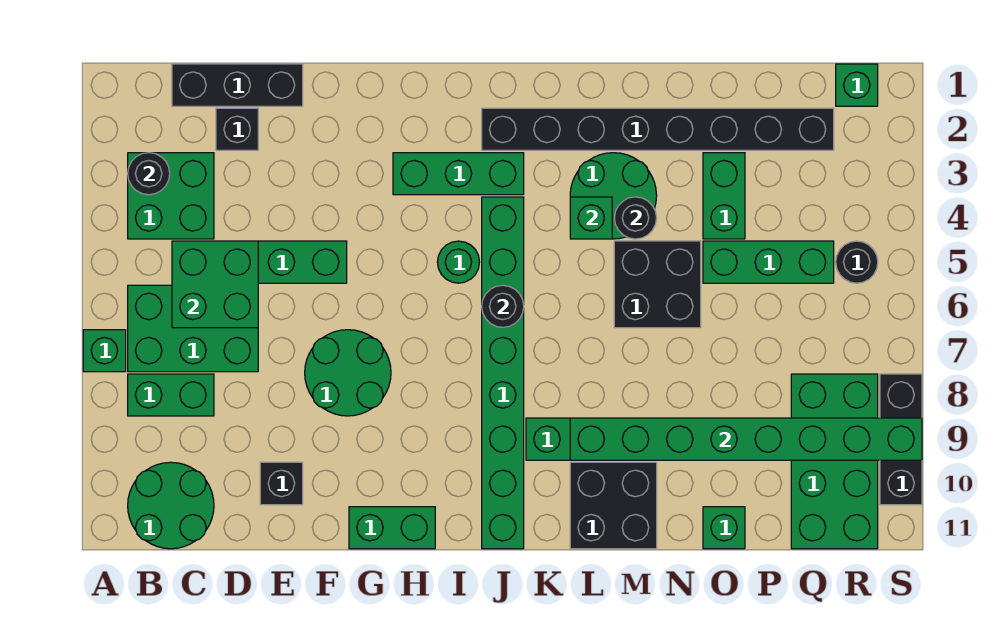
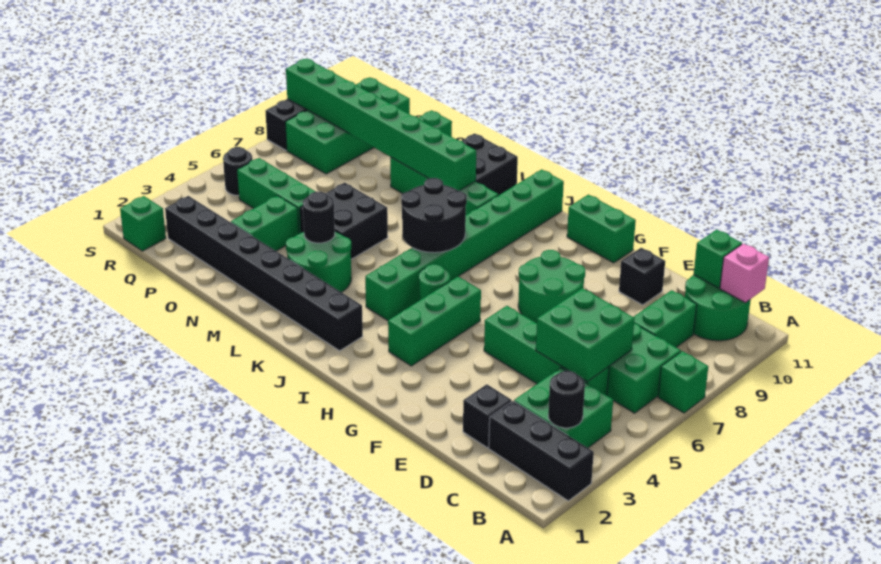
green brick B8:C8 level 1 -> green brick C8:C9 level 1
none -> pink brick B11 level 2
black brick C1:E1 level 1 -> black brick A2:C2 level 1
green brick H3:J3 level 1 -> green brick H3:H5 level 1
black round brick J6 level 2 -> black round brick J6:K7 level 2
green brick L4 level 2 -> green brick C11 level 2

